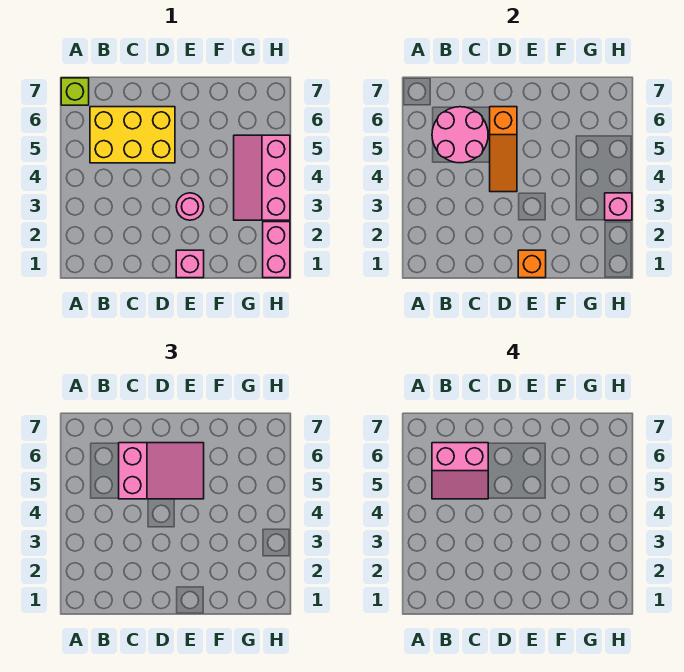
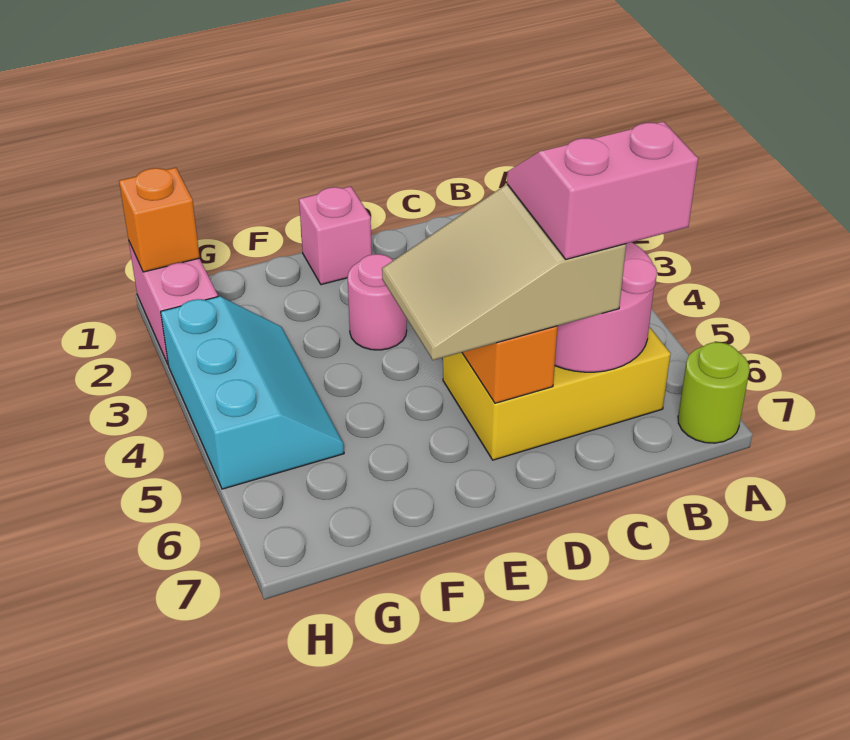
lime brick A7 level 1 -> lime round brick A7 level 1
pink slope C5:E6 level 3 top C -> tan slope C5:E6 level 3 top C
orange brick E1 level 2 -> orange brick H1 level 2
pink slope G3:H5 level 1 top H -> cyan slope G3:H5 level 1 top H
pink brick H3 level 2 -> none

